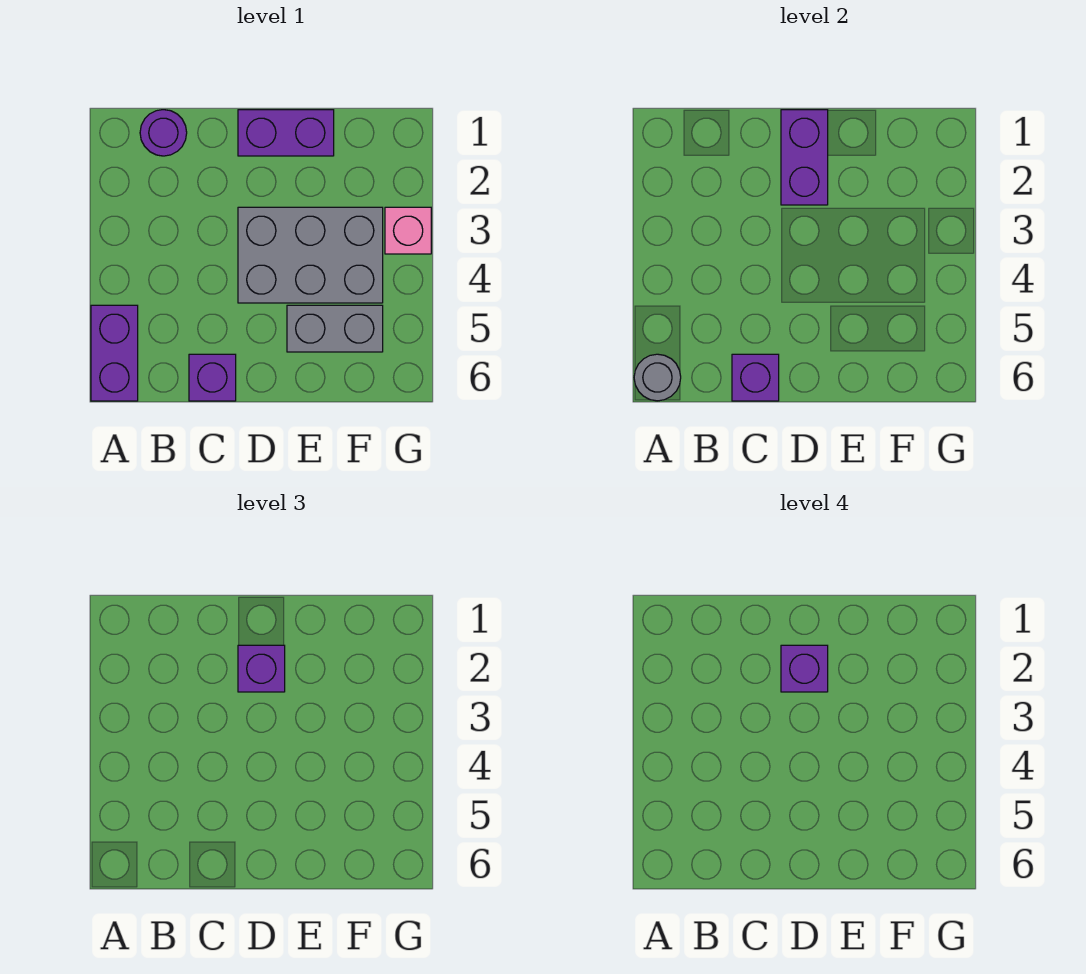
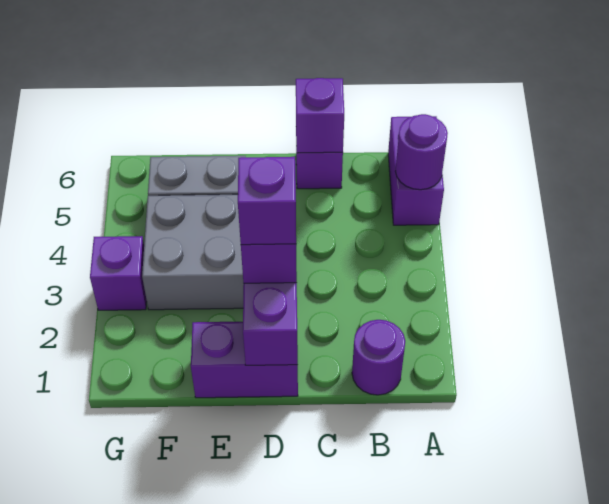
none -> purple round brick A5 level 2
grey round brick A6 level 2 -> none
pink brick G3 level 1 -> purple brick G3 level 1

